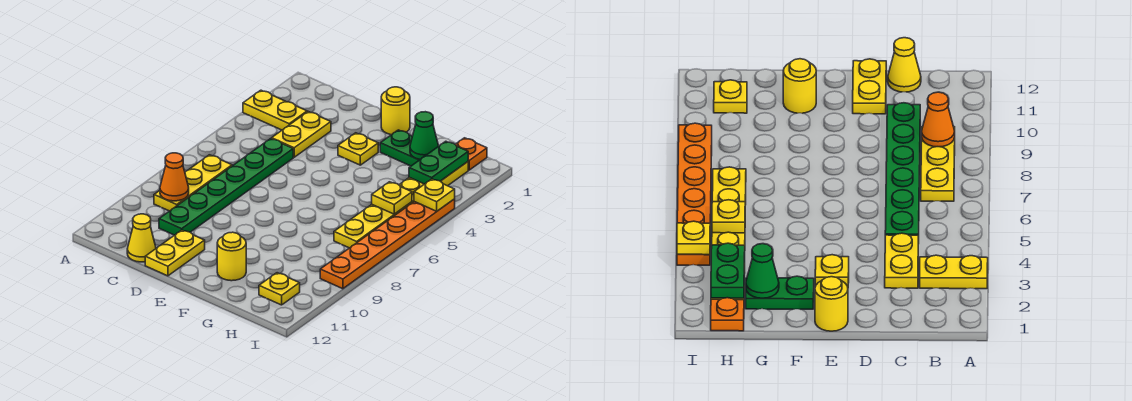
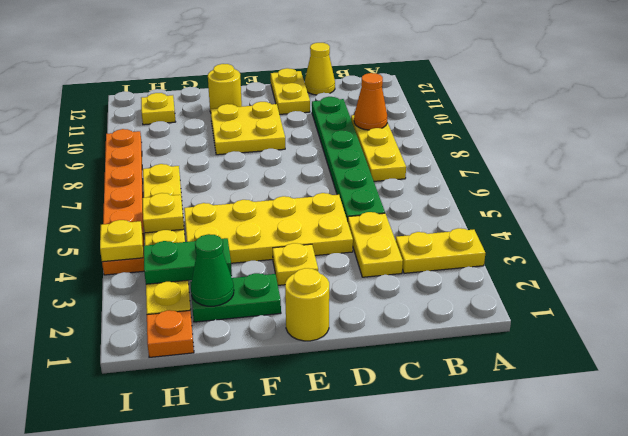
none -> yellow plate D4:G5 level 1
none -> yellow plate E9:F10 level 1
green plate H2:H3 level 2 -> green plate G3:H3 level 2

